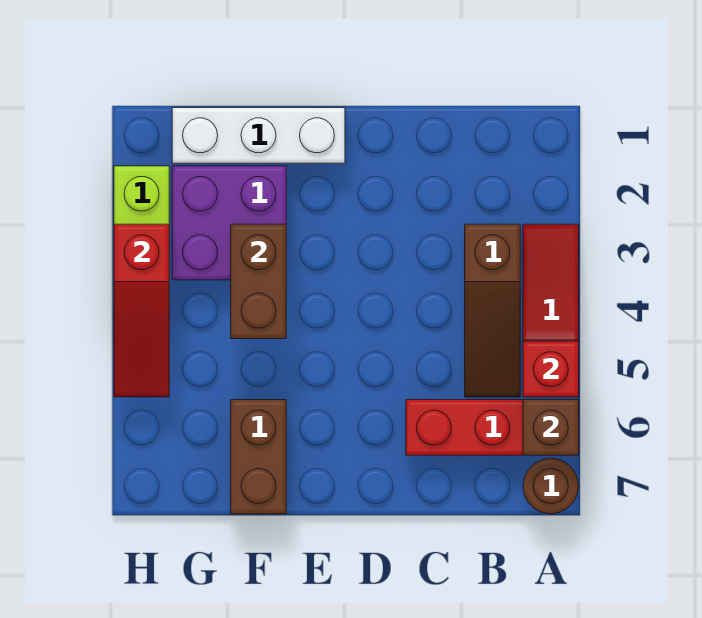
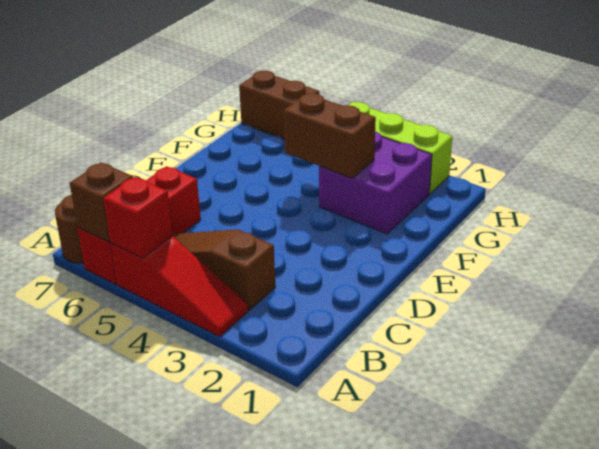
white brick E1:G1 level 1 -> none
brown brick F6:F7 level 1 -> brown brick H6:H7 level 1
red slope H3:H5 level 2 top 3 -> none

